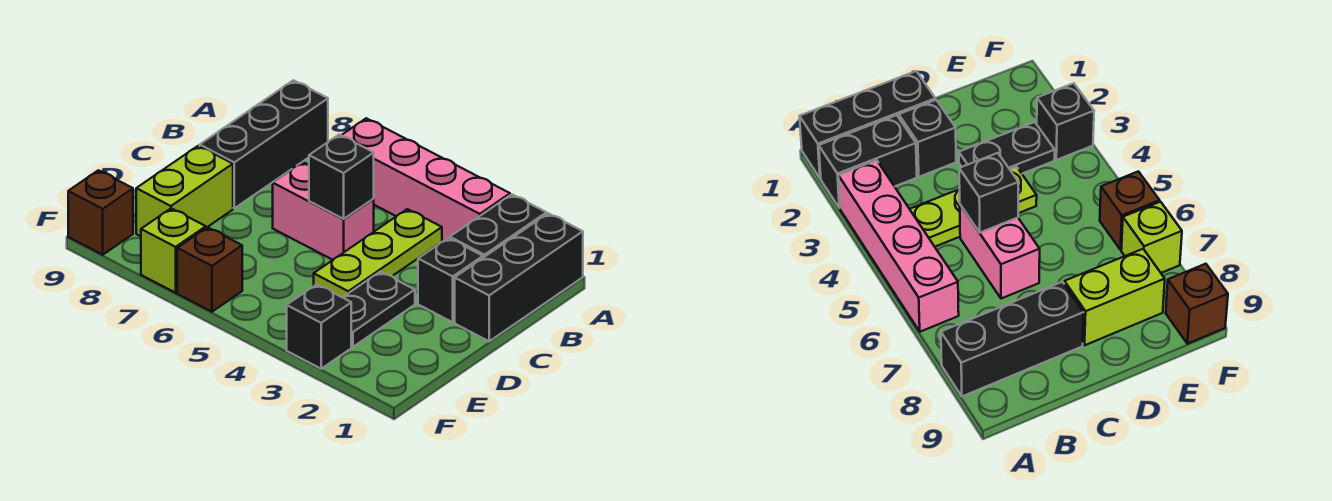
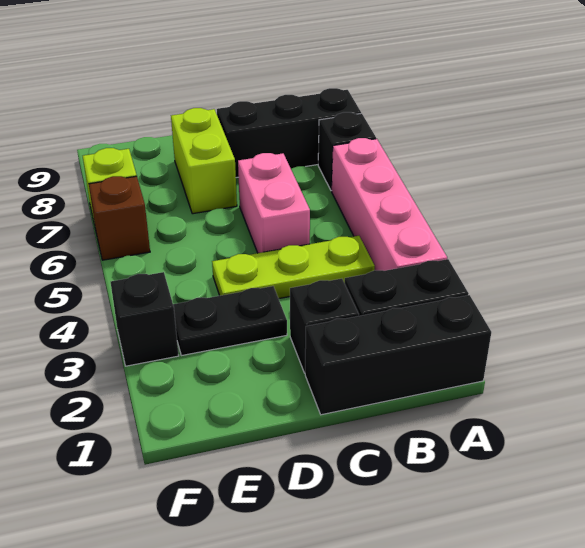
black brick C5 level 2 -> black brick A7 level 1
lime brick D8:E8 level 1 -> lime brick D7:D8 level 1
brown brick F9 level 1 -> none

